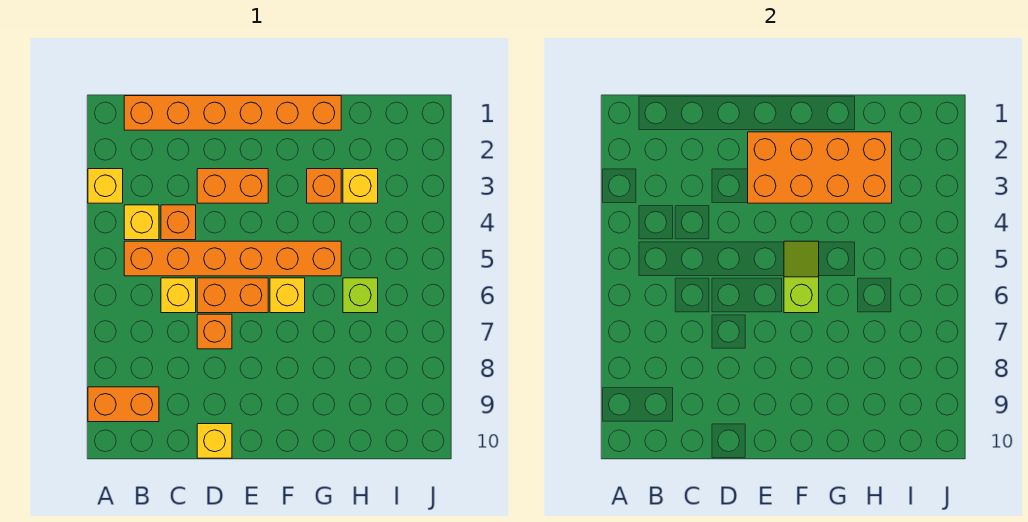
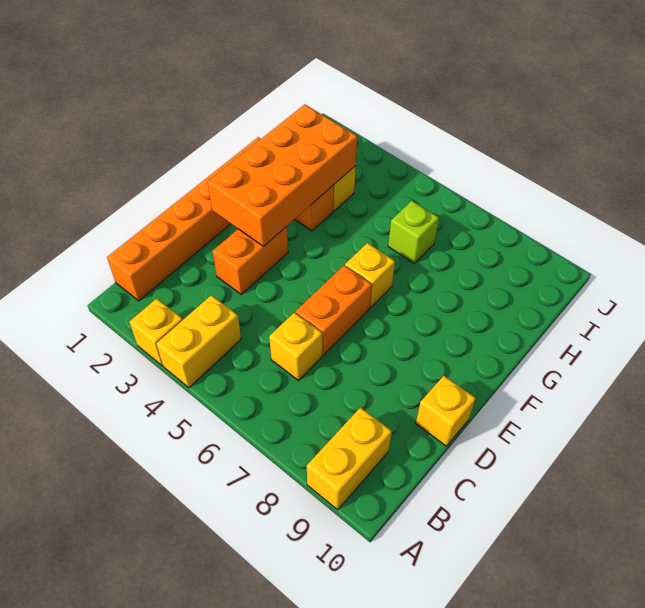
orange brick A9:B9 level 1 -> yellow brick A9:B9 level 1
yellow brick B4 level 1 -> yellow brick A4:B4 level 1
orange brick B5:G5 level 1 -> none
orange brick C4 level 1 -> none
orange brick D7 level 1 -> none
lime slope F5:F6 level 2 top 6 -> none

